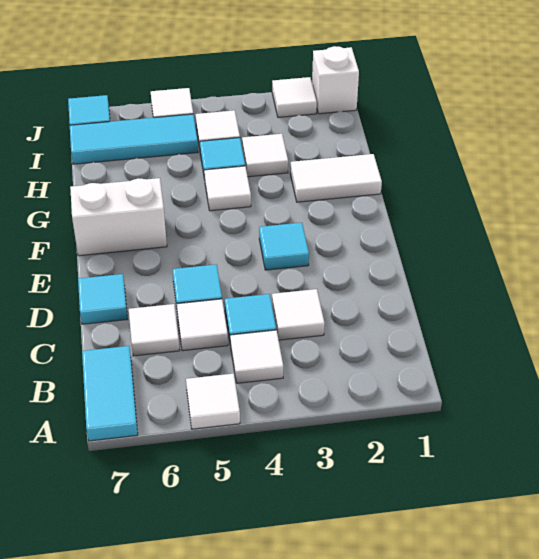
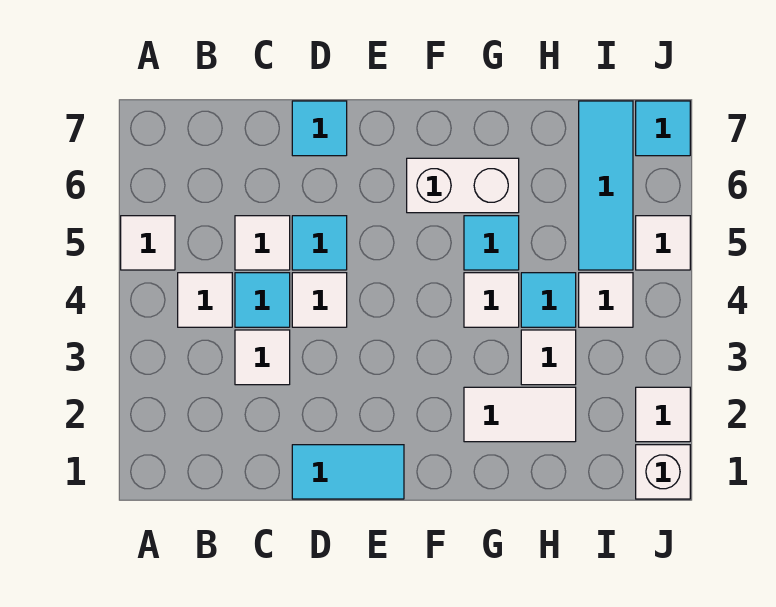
cyan tile A7:B7 level 1 -> cyan tile D1:E1 level 1
white tile C6 level 1 -> white tile D4 level 1
cyan tile E3 level 1 -> cyan tile G5 level 1
white brick F6:F7 level 1 -> white brick F6:G6 level 1
white tile G1:G2 level 1 -> white tile G2:H2 level 1

